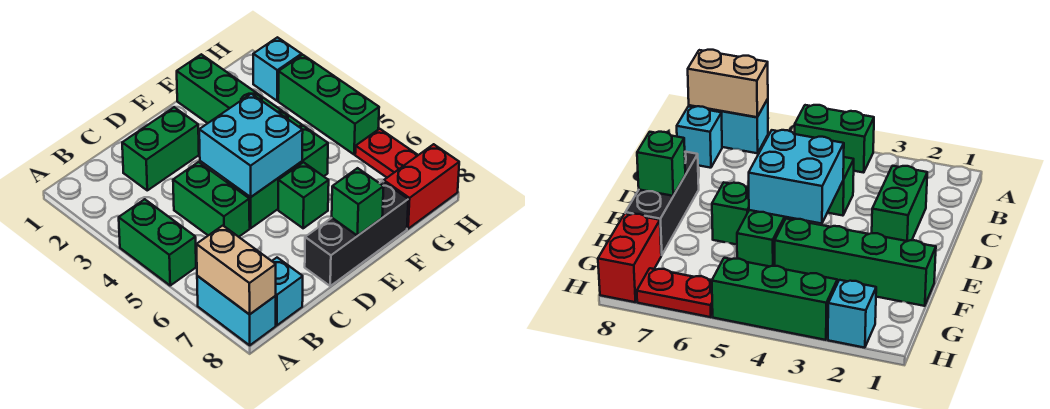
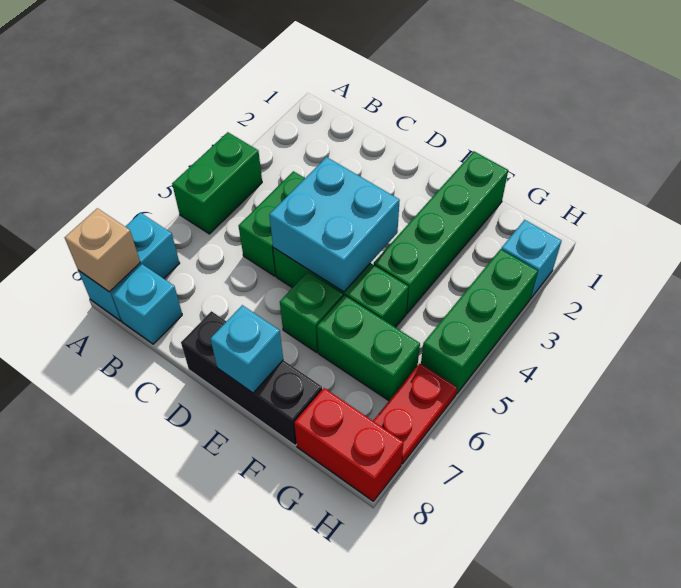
tan brick A7:A8 level 2 -> tan brick A8 level 2
green brick C2:D2 level 1 -> green brick F6:G6 level 1
green brick E8 level 2 -> cyan brick E8 level 2

